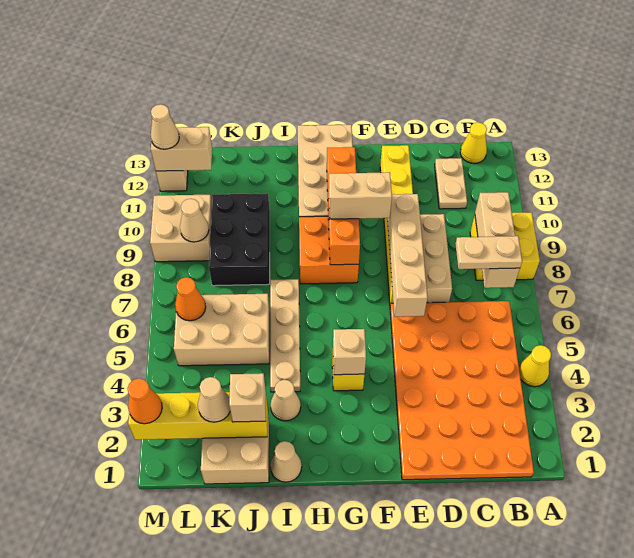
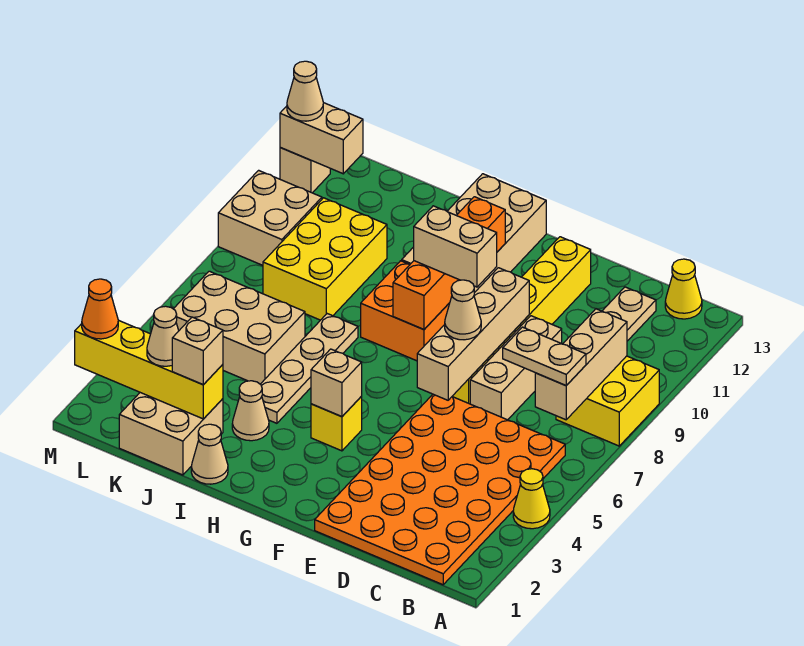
black brick J8:K10 level 1 -> yellow brick J8:K10 level 1
orange cone L6 level 2 -> none
tan cone L9 level 2 -> tan cone E7 level 3

